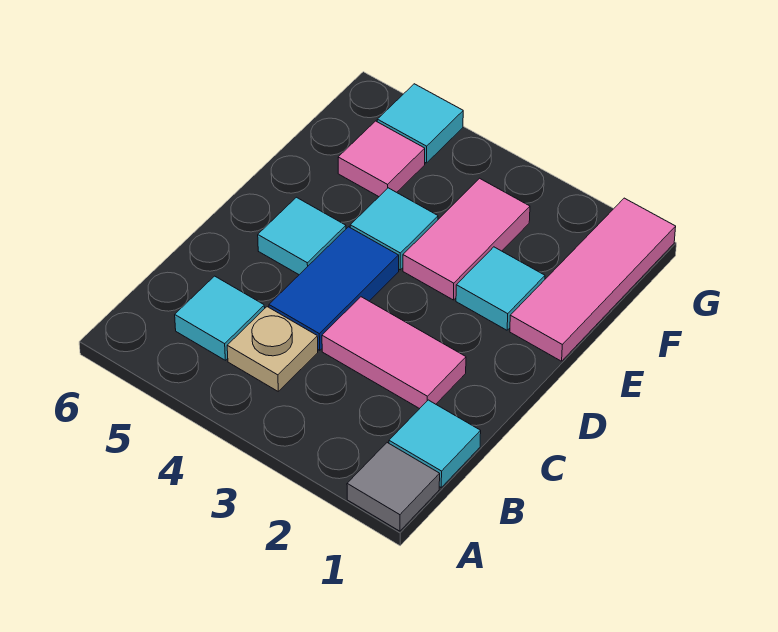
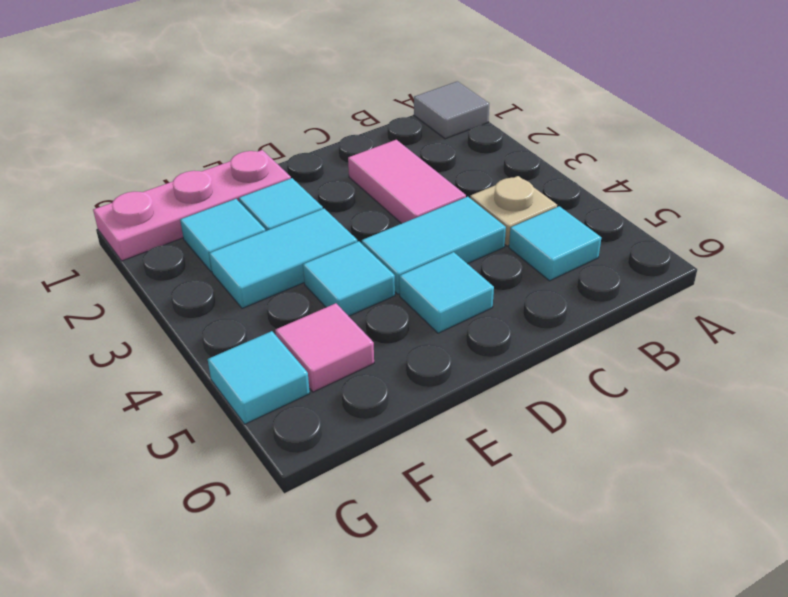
cyan tile B1 level 1 -> cyan tile F2 level 1
blue tile C4:D4 level 1 -> cyan tile C4:D4 level 1
pink tile E1:G1 level 1 -> pink plate E1:G1 level 1
pink tile E3:F3 level 1 -> cyan tile E3:F3 level 1

